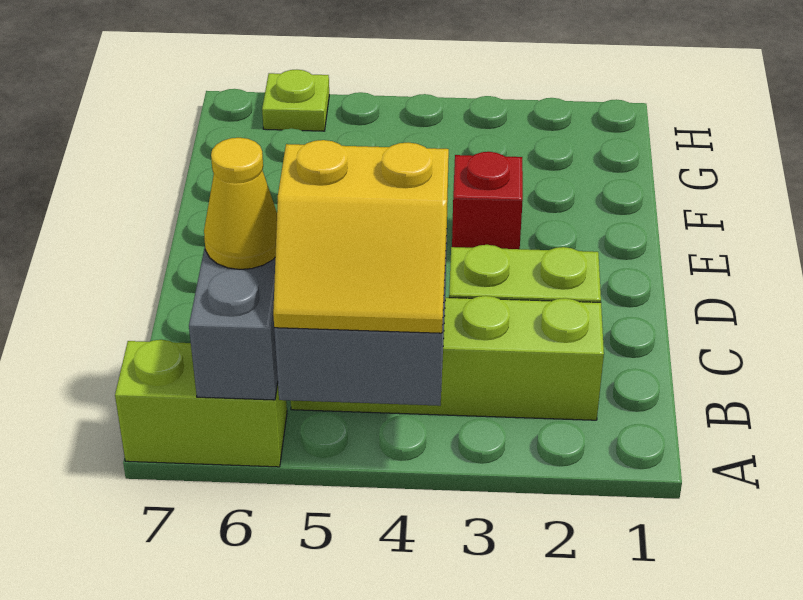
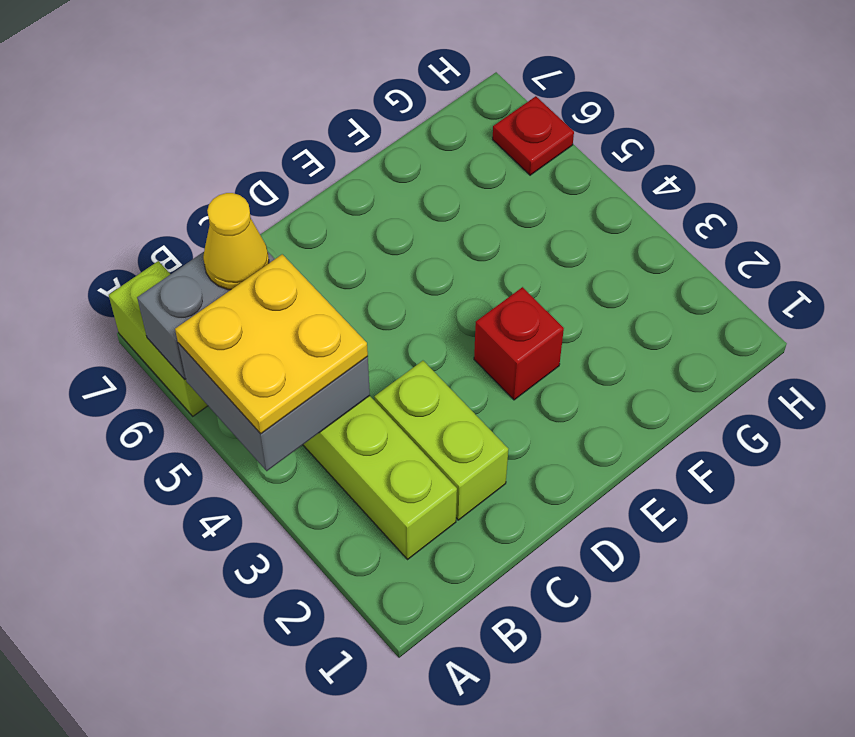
yellow slope A4:B5 level 3 top B -> yellow plate A4:B5 level 3
lime plate H6 level 1 -> red plate H6 level 1

